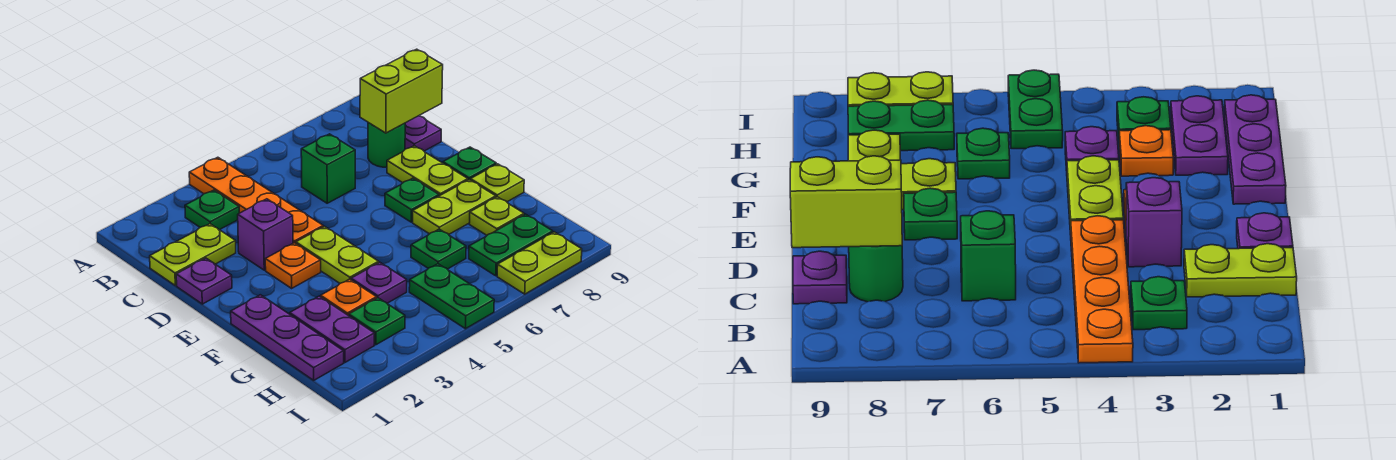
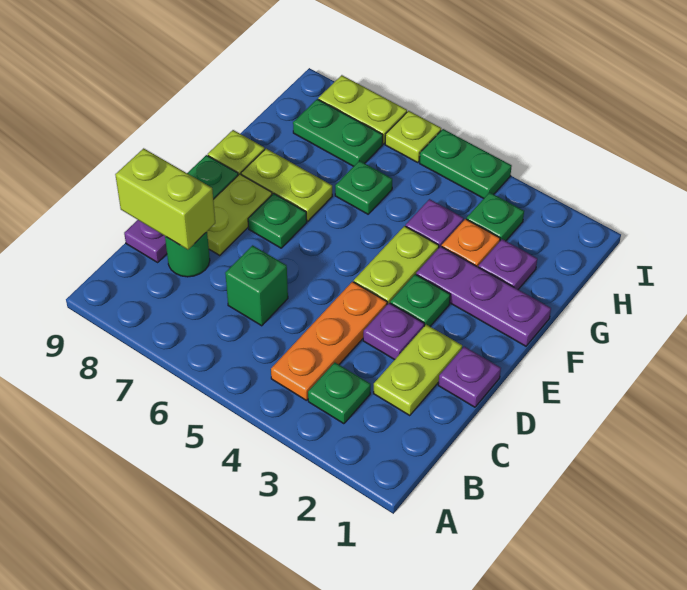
orange plate A4:D4 level 1 -> orange plate B4:D4 level 1
lime plate C1:C2 level 1 -> lime plate C2:D2 level 1
purple brick D3 level 1 -> purple plate D3 level 1
orange plate E3 level 1 -> green plate E3 level 1
purple plate F1:H1 level 1 -> purple plate F1:F3 level 1
purple plate G2:H2 level 1 -> purple plate G2 level 1
lime plate G8 level 1 -> lime plate I6 level 1
green plate H5:I5 level 1 -> green plate I4:I5 level 1

